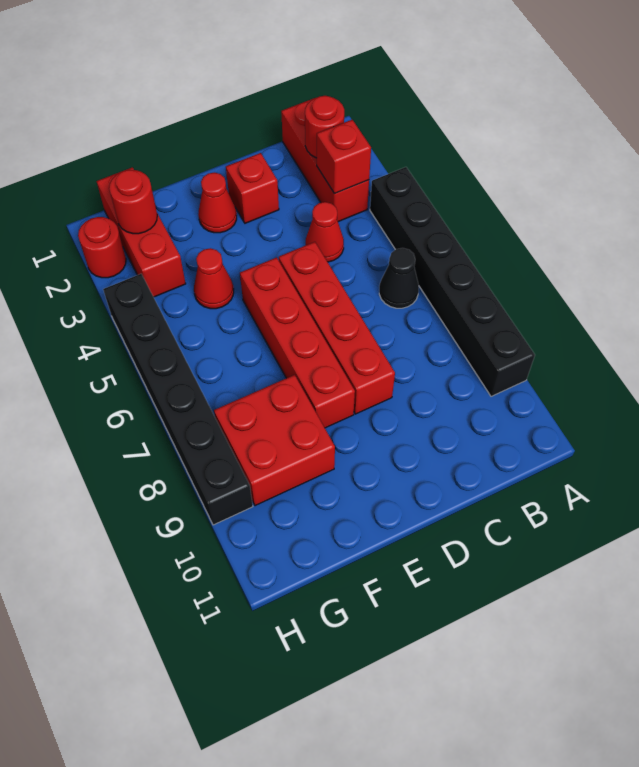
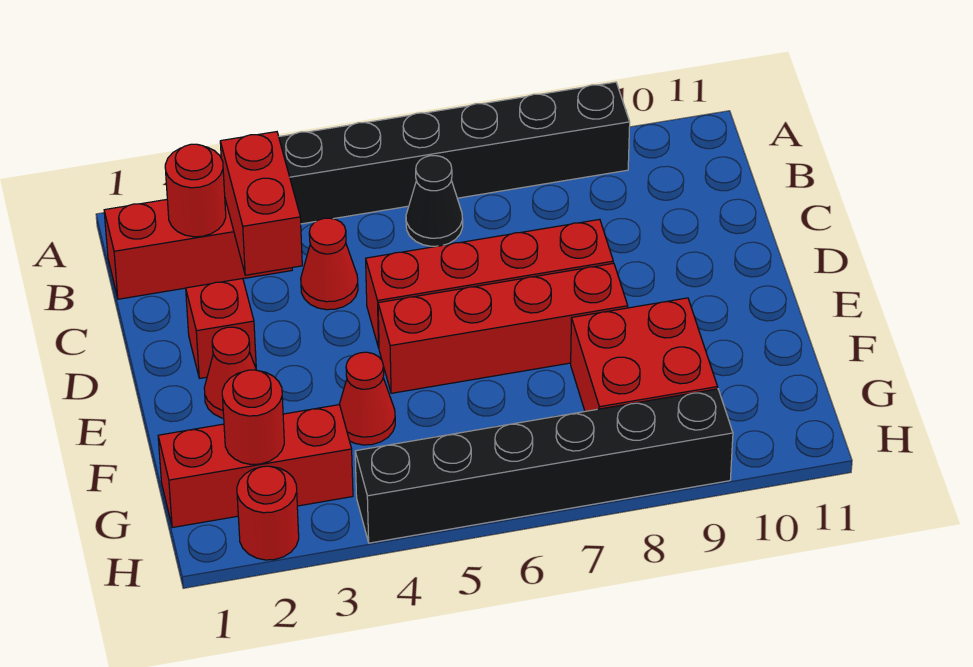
red brick B3 level 2 -> red brick B3:C3 level 2

